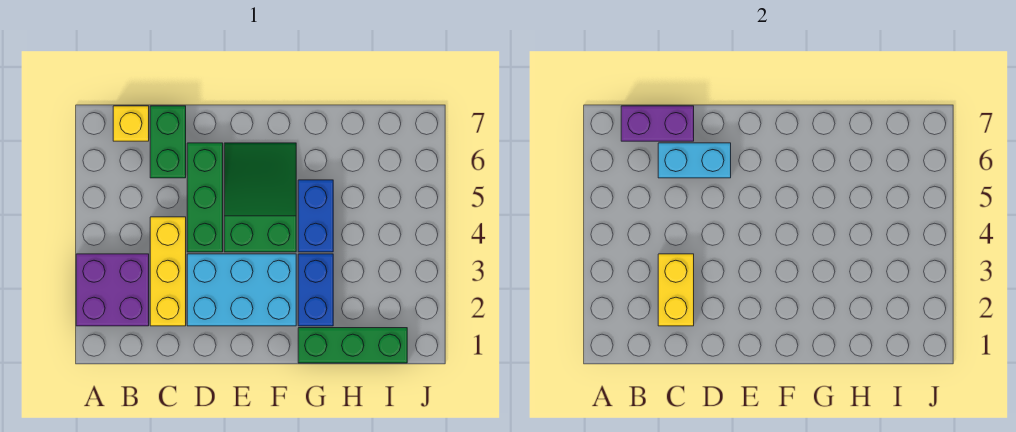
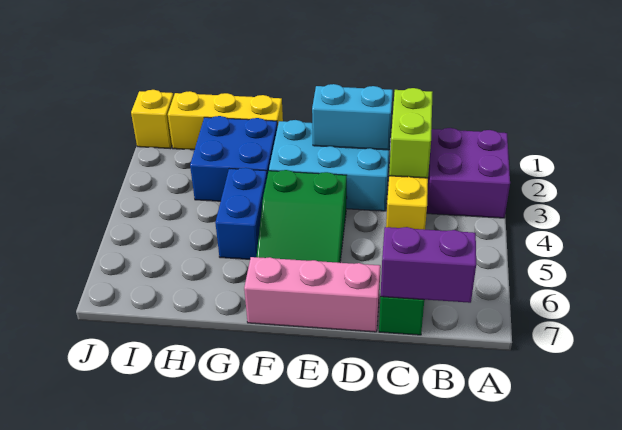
yellow brick B7 level 1 -> yellow brick J1 level 1
yellow brick C2:C3 level 2 -> lime brick C2:C3 level 2
cyan brick C6:D6 level 2 -> cyan brick D2:E2 level 2
green brick D4:D6 level 1 -> none
none -> pink brick D7:F7 level 1
green brick G1:I1 level 1 -> yellow brick G1:I1 level 1
blue brick G2:G3 level 1 -> blue brick G2:H3 level 1

